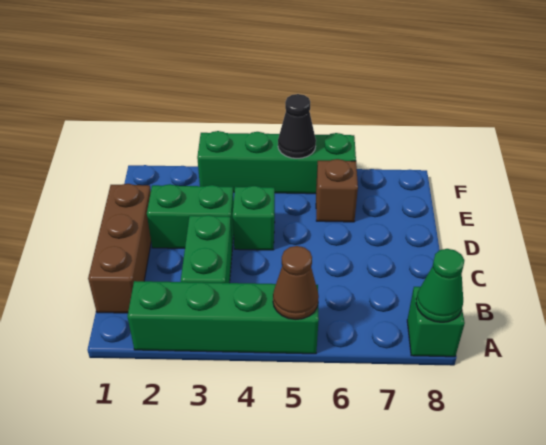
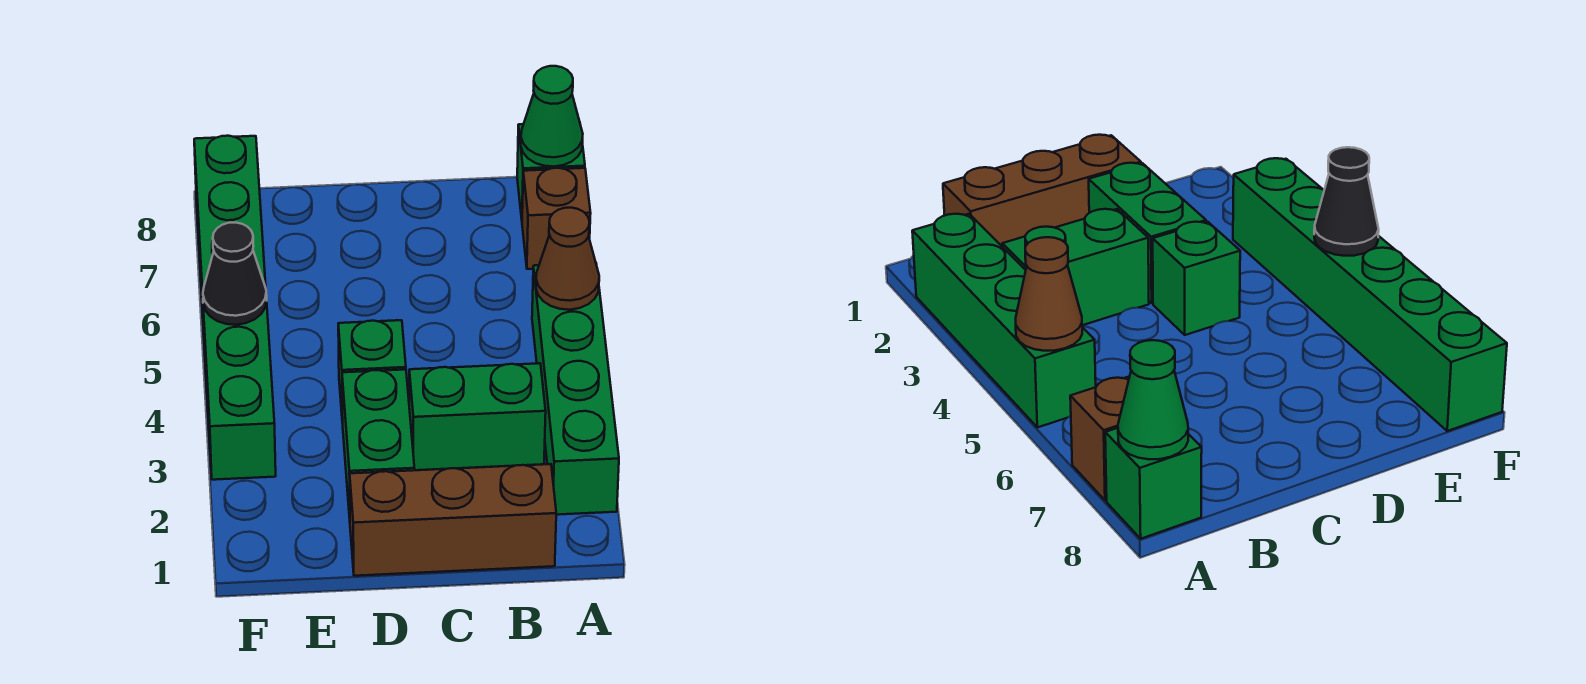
brown brick E6 level 1 -> brown brick A7 level 1
green brick F3:F6 level 1 -> green brick F3:F8 level 1

